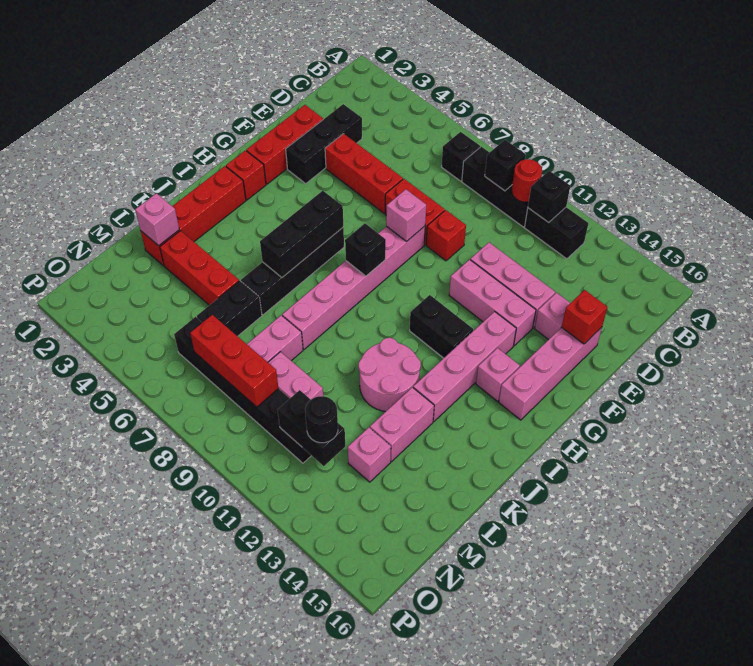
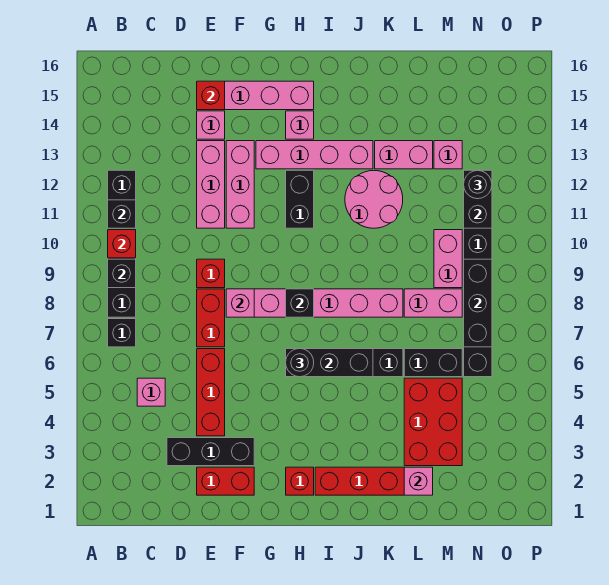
red round brick B10 level 2 -> red brick B10 level 2
none -> pink brick C5 level 1
red brick E2:G2 level 1 -> red brick E2:F2 level 1
none -> black round brick H6 level 3
red brick L3:L5 level 1 -> red brick L3:M5 level 1
red brick N7:N9 level 2 -> black brick N7:N9 level 2

